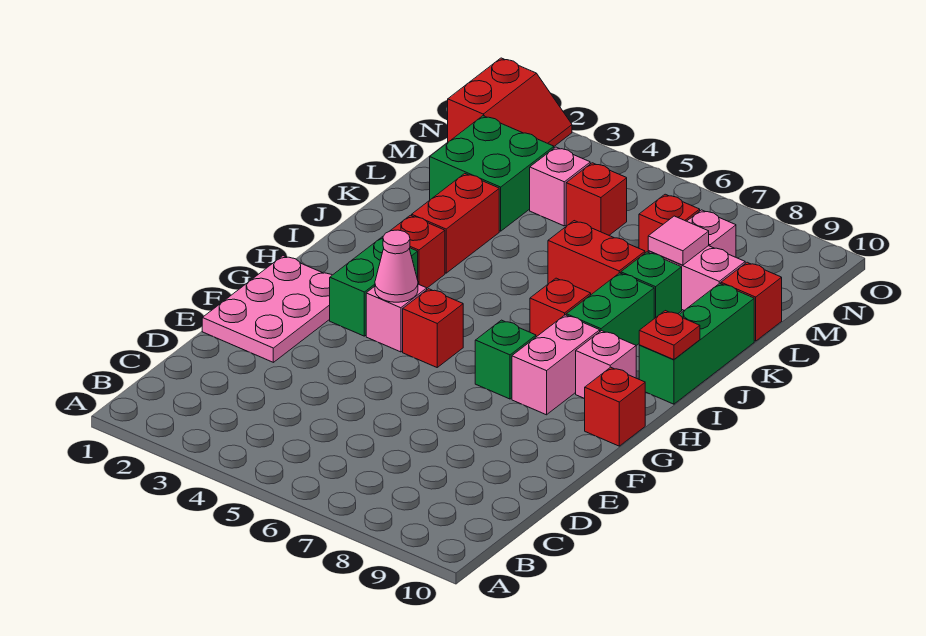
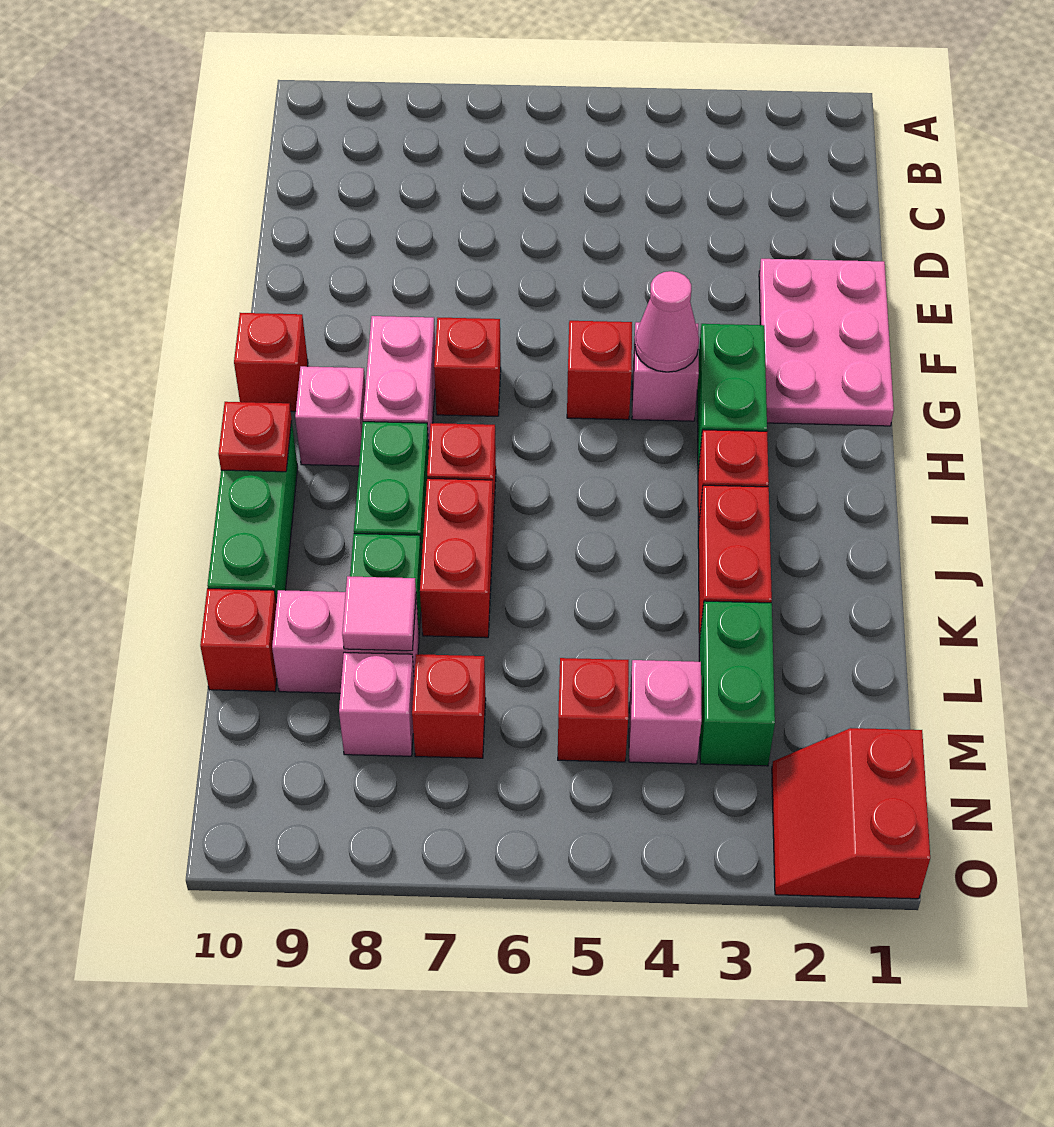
green brick G7 level 1 -> red brick G7 level 1
red brick K6:K7 level 1 -> red brick J7:K7 level 1
green brick L2:M3 level 1 -> green brick L3:M3 level 1

